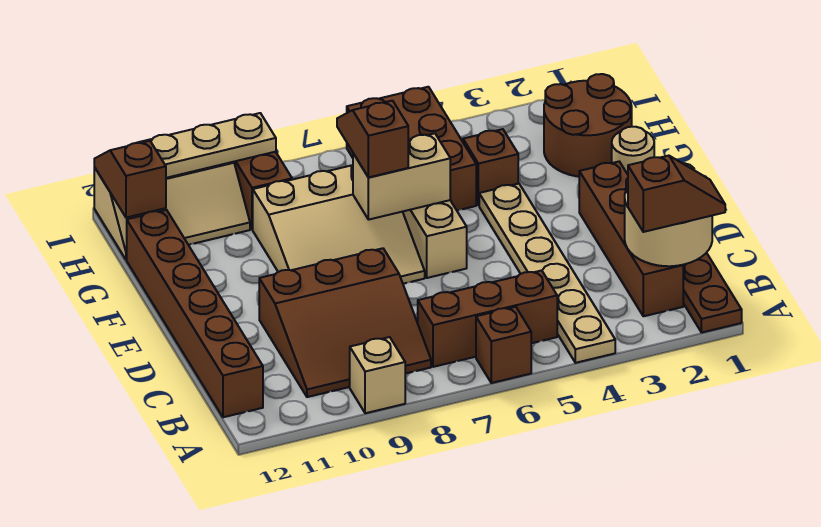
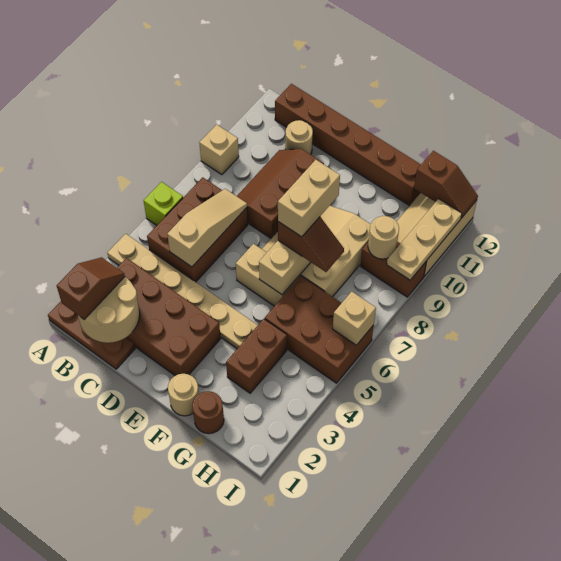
brown brick A6 level 1 -> lime brick A6 level 1
brown slope B1:B2 level 3 top 2 -> brown slope B1:B2 level 3 top 1
brown brick B2:E2 level 1 -> brown brick B2:E3 level 1
brown brick B5:B7 level 1 -> brown brick B5:C7 level 1
brown slope B8:D10 level 1 top D -> brown slope C8:D10 level 1 top D
none -> tan slope C5:C7 level 2 top 5
none -> tan round brick C11 level 1
none -> tan brick F7:F8 level 4
brown round brick G1:H2 level 1 -> brown round brick G1 level 1
brown brick G4 level 1 -> brown brick G3:G4 level 1
none -> tan round brick H9 level 2
none -> tan brick I6 level 2

